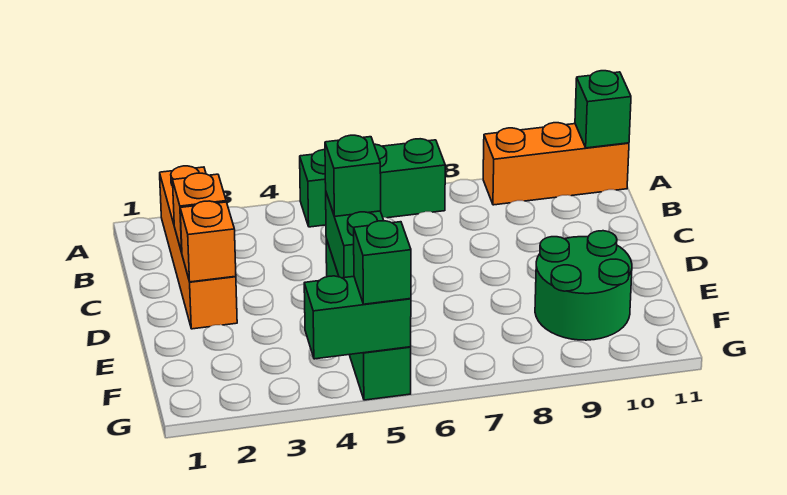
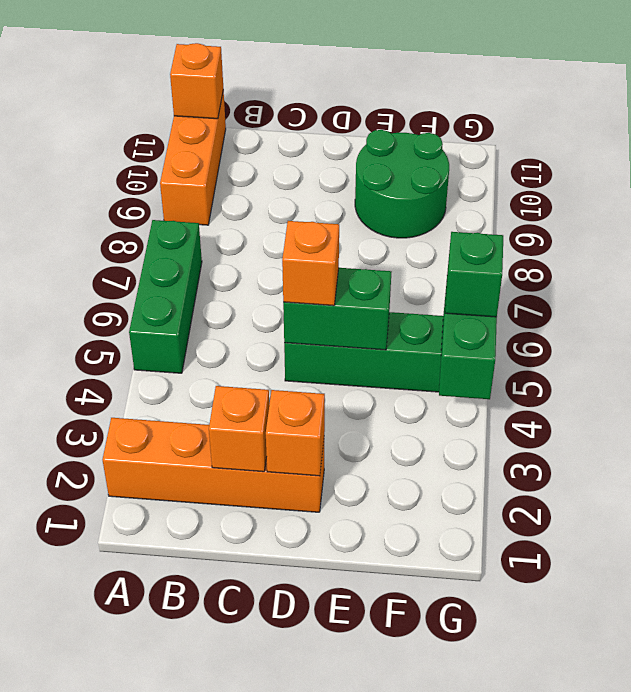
green brick A11 level 2 -> orange brick A11 level 2
green brick D5 level 3 -> orange brick D5 level 3

